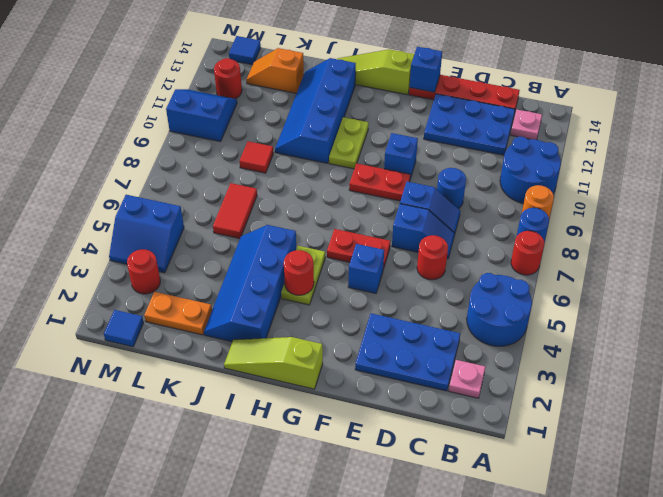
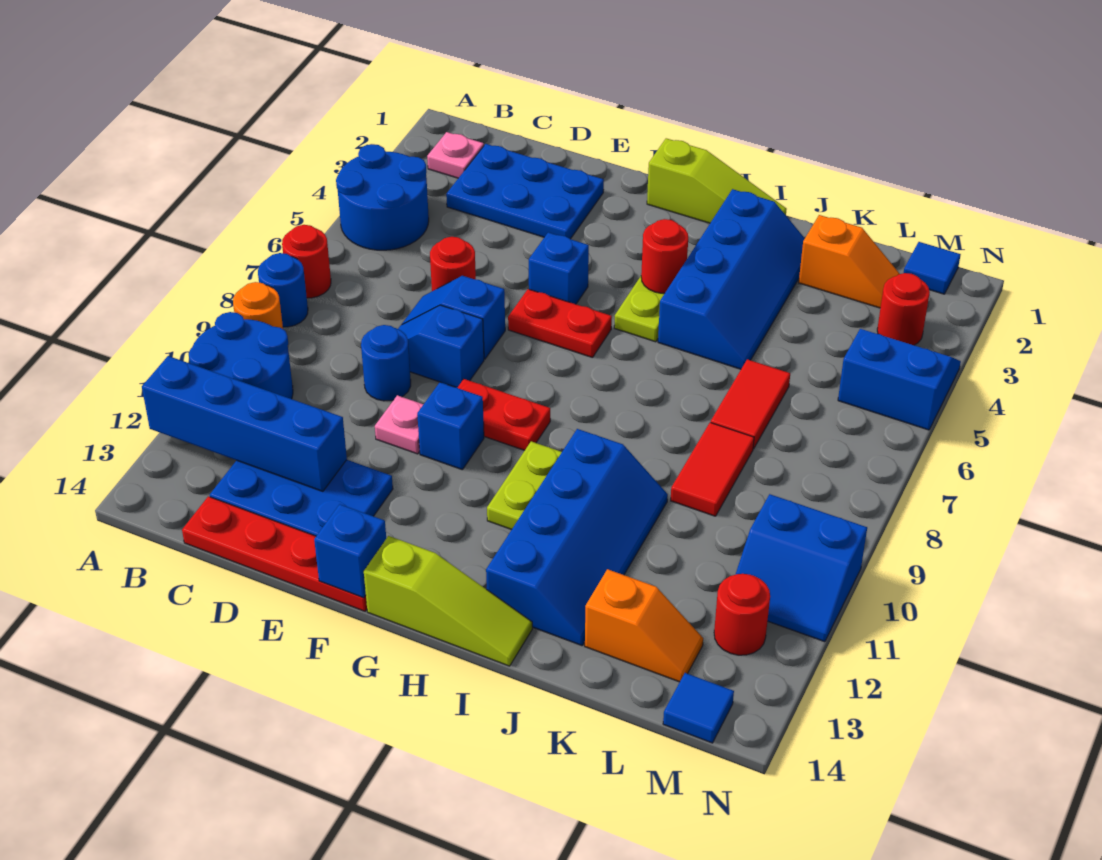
none -> blue brick A12:D12 level 2
pink plate B13 level 1 -> pink plate E10 level 1
orange plate K2:L2 level 1 -> orange slope K2:L2 level 1 top K
red tile K9 level 1 -> red tile K8:K9 level 1

